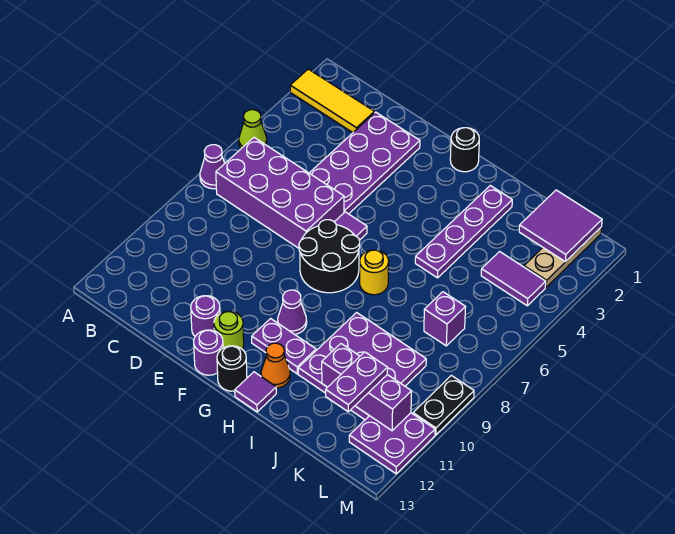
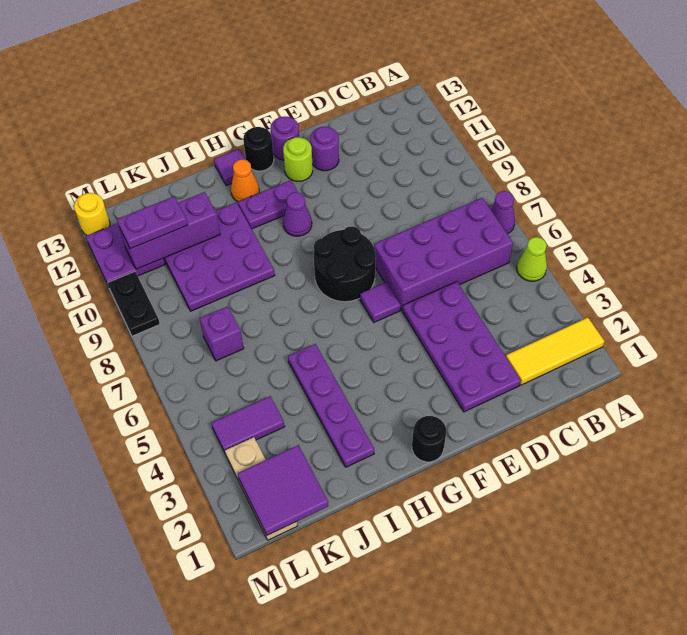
yellow round brick H7 level 1 -> yellow round brick M13 level 1
purple plate K11:K12 level 3 -> purple plate K11:L11 level 3

